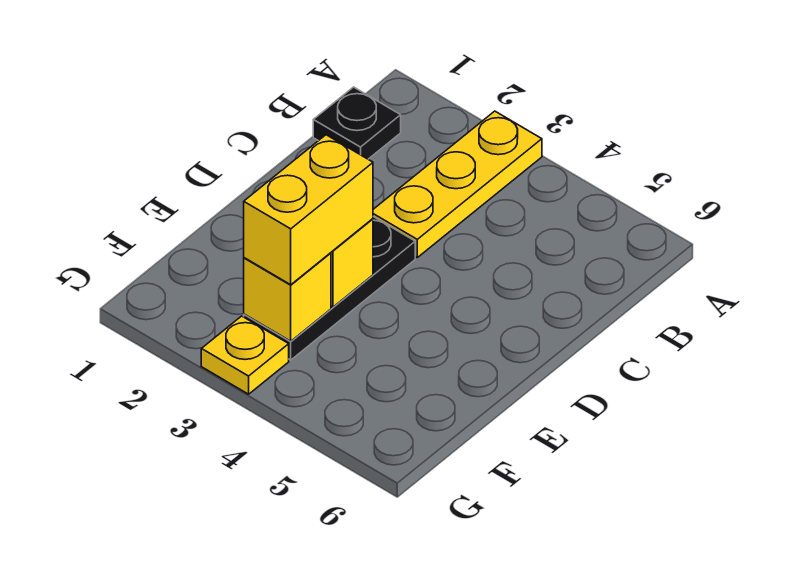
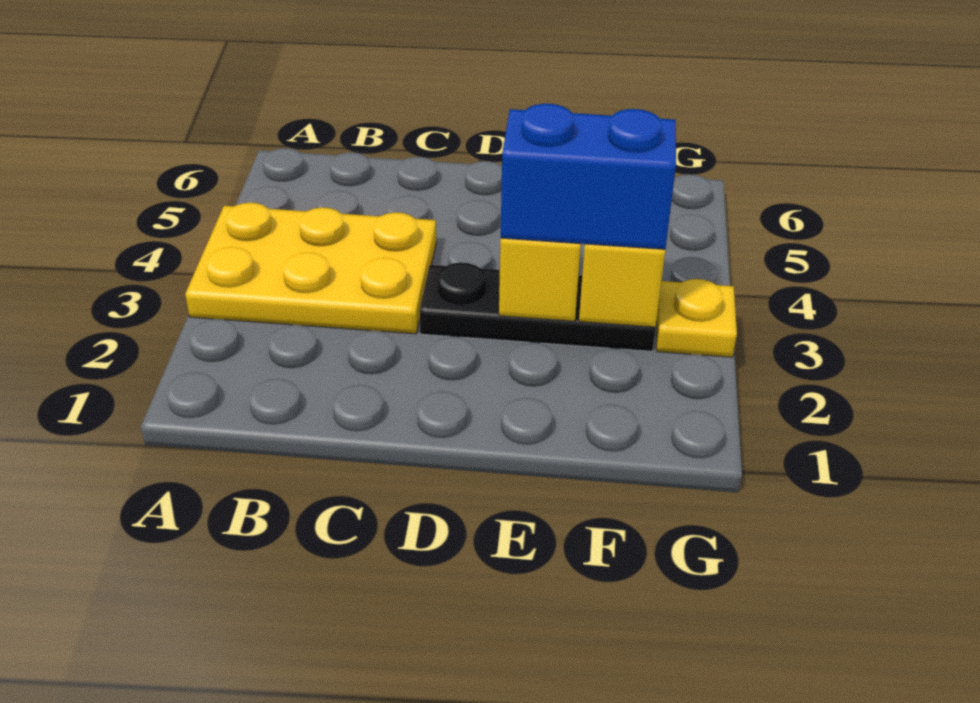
yellow plate A3:C3 level 1 -> yellow plate A3:C4 level 1
black plate B1 level 1 -> none
yellow brick E3:F3 level 3 -> blue brick E3:F3 level 3

